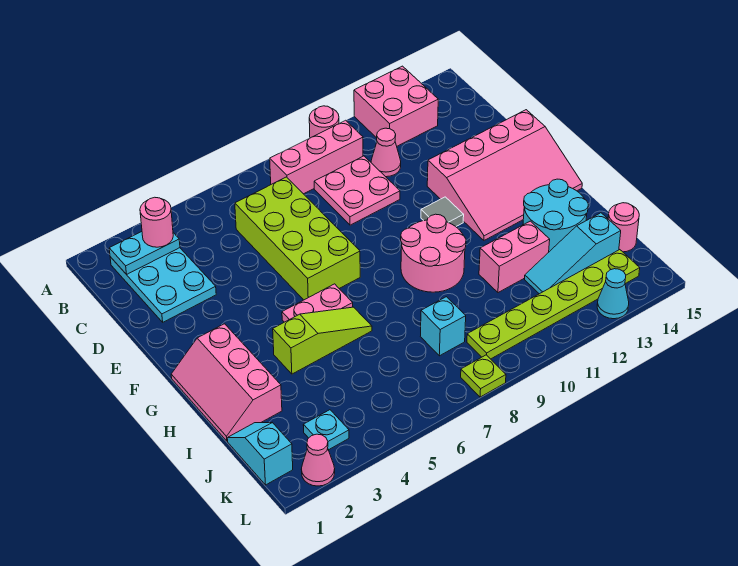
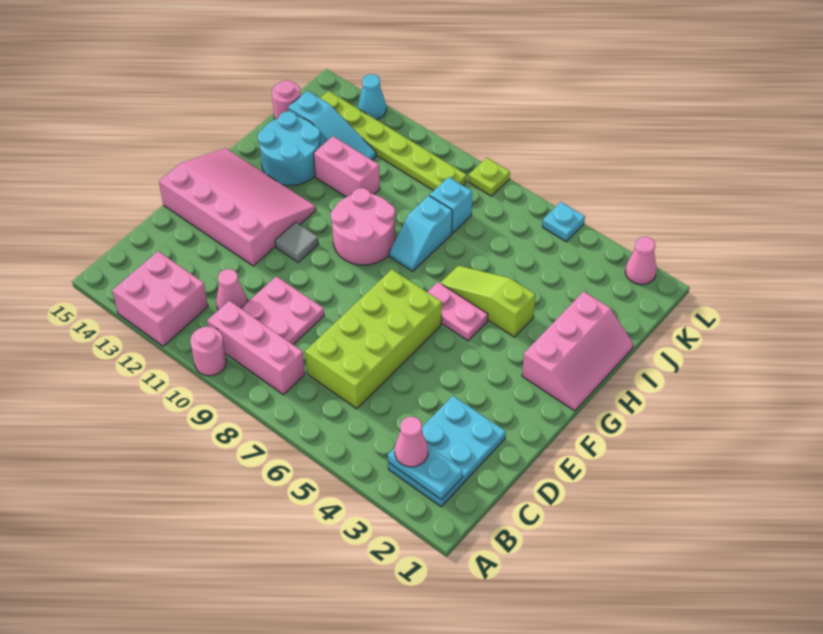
pink round brick B3 level 3 -> pink cone B3 level 3
cyan slope J1:K1 level 1 top K -> cyan slope H8:I8 level 1 top I
cyan plate K3 level 1 -> cyan plate L5 level 1

